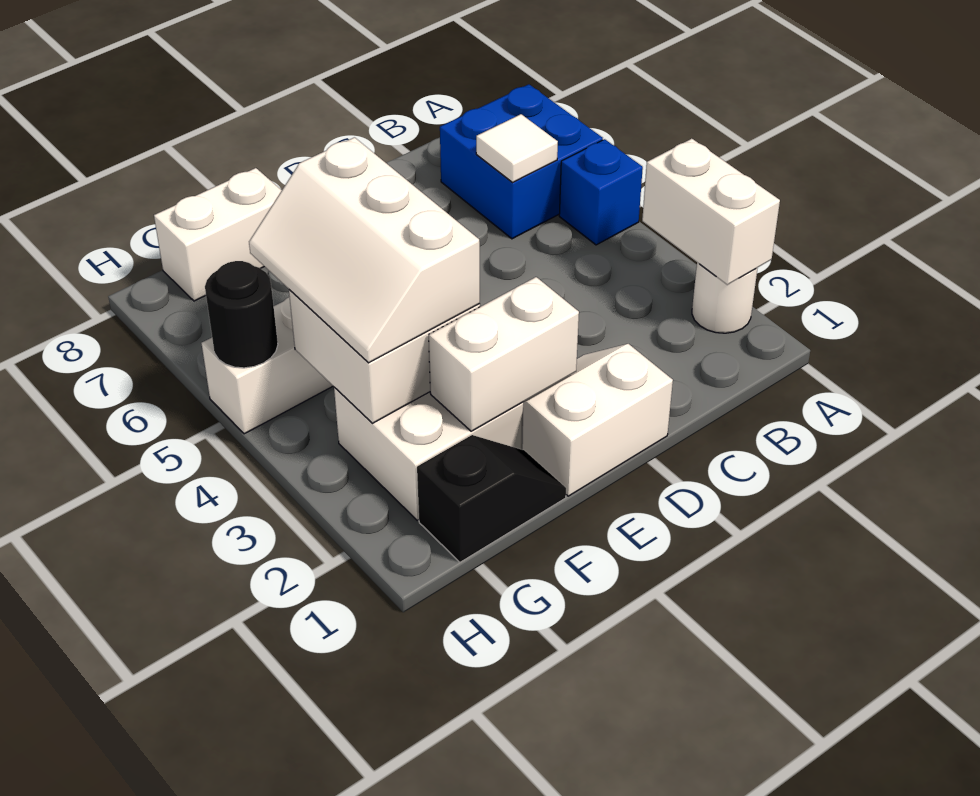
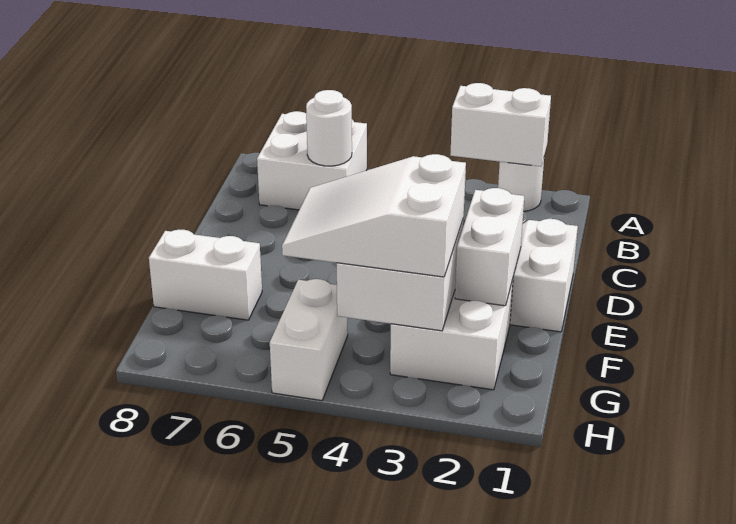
blue brick A5 level 1 -> none
blue brick A6:B7 level 1 -> white brick A6:B7 level 1
white tile B6 level 2 -> white round brick B6 level 2
black slope F1:G1 level 1 top G -> none
white slope F3:G5 level 3 top F -> white slope F3:G5 level 3 top 3
white brick F8:G8 level 1 -> white brick F7:F8 level 1
black round brick H5 level 2 -> none

